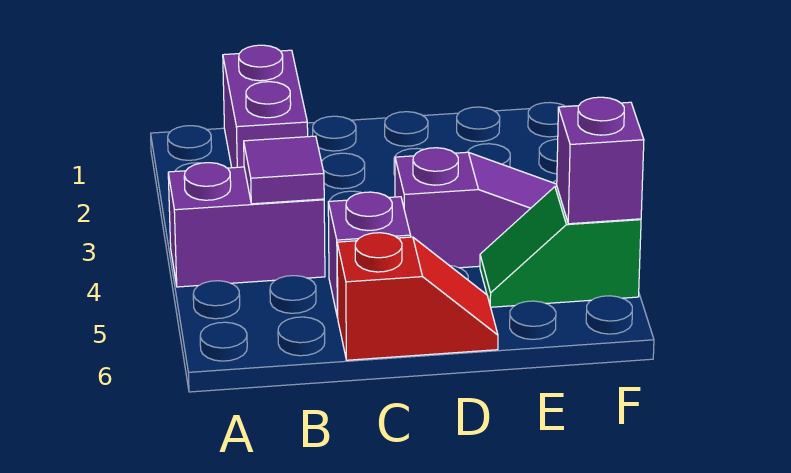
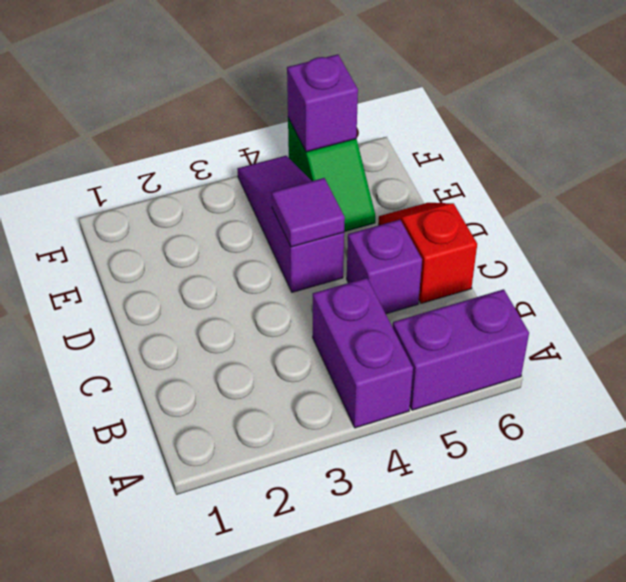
purple brick B1:B2 level 1 -> purple brick A5:A6 level 1
purple tile B4 level 2 -> purple tile D4 level 2

